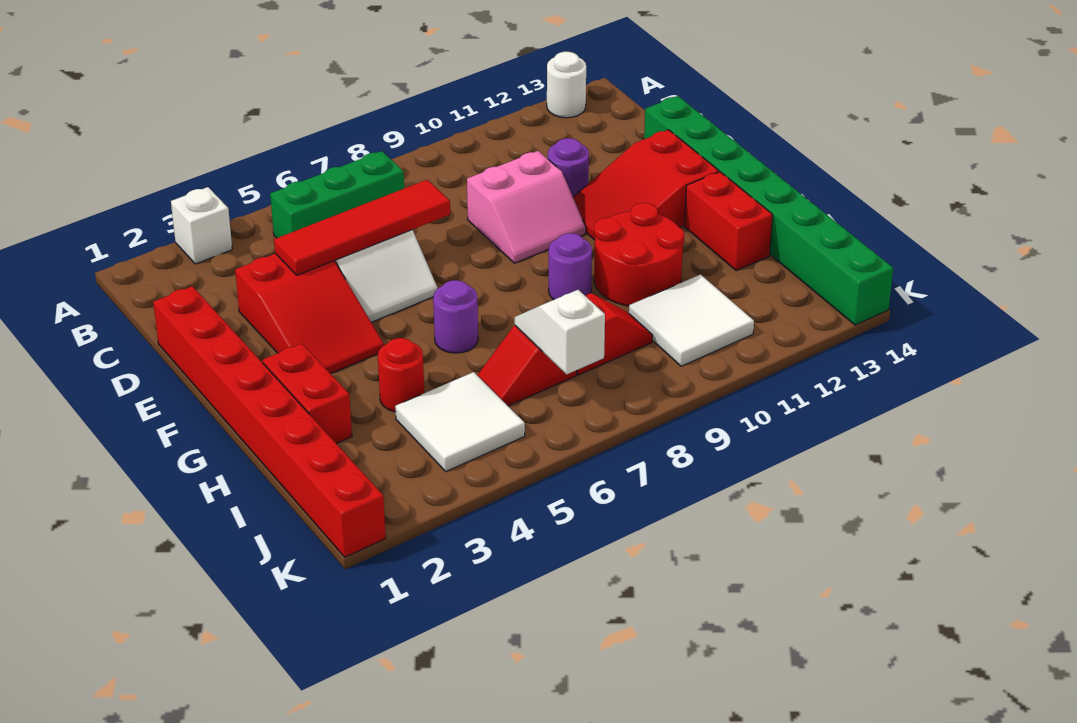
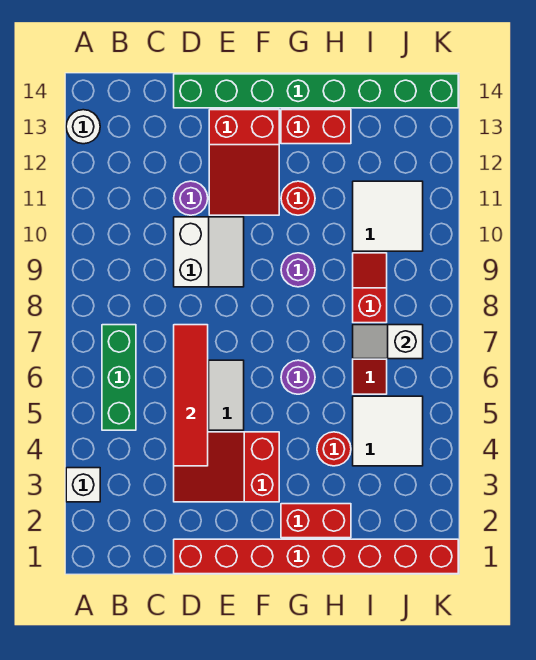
red slope D3:F4 level 1 top D -> red slope D3:F4 level 1 top F
pink slope D9:E10 level 1 top D -> white slope D9:E10 level 1 top D
red round brick G10:H11 level 1 -> red round brick G11 level 1

